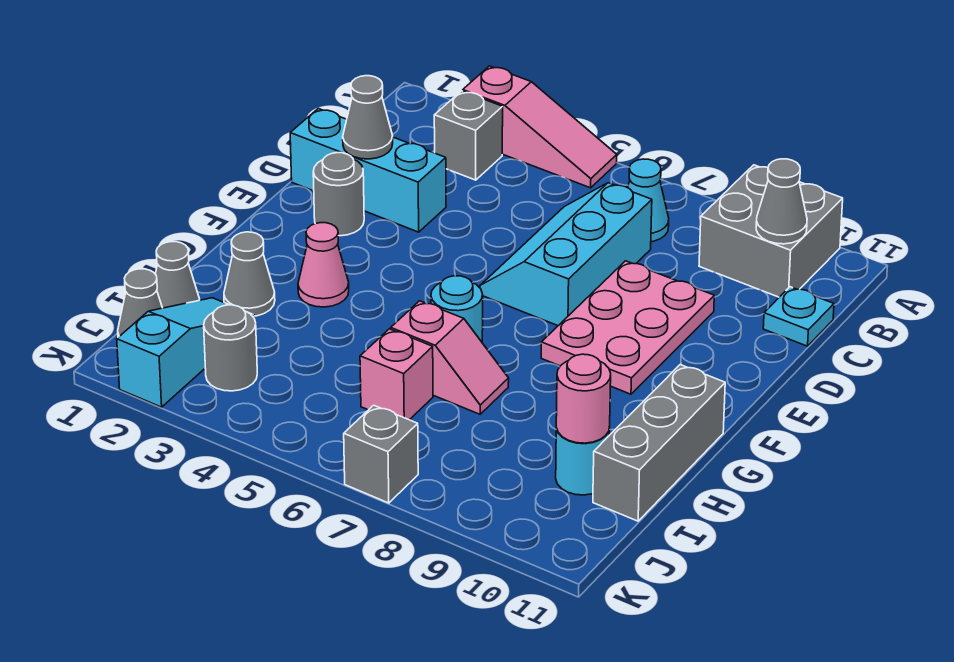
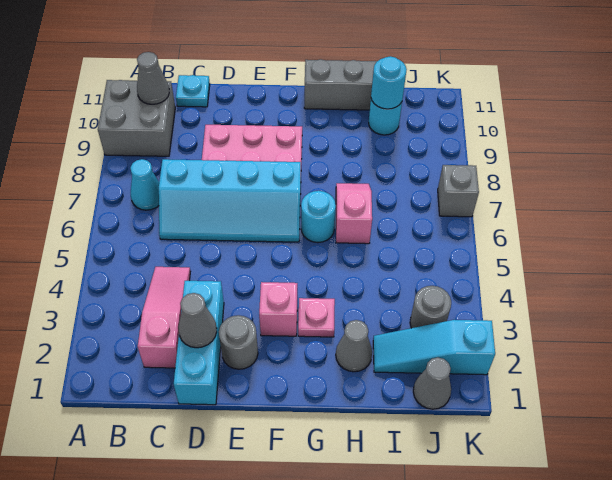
pink slope A3:A5 level 1 top 3 -> pink slope C2:C4 level 1 top 2
grey brick B3 level 1 -> none
cyan slope C6:E7 level 1 top 7 -> cyan slope C6:F7 level 1 top 7
pink cone G3 level 1 -> pink plate G3 level 1
grey cone I1 level 1 -> none
pink brick I6 level 1 -> pink brick F3 level 1
pink round brick I10 level 2 -> cyan round brick I10 level 2

